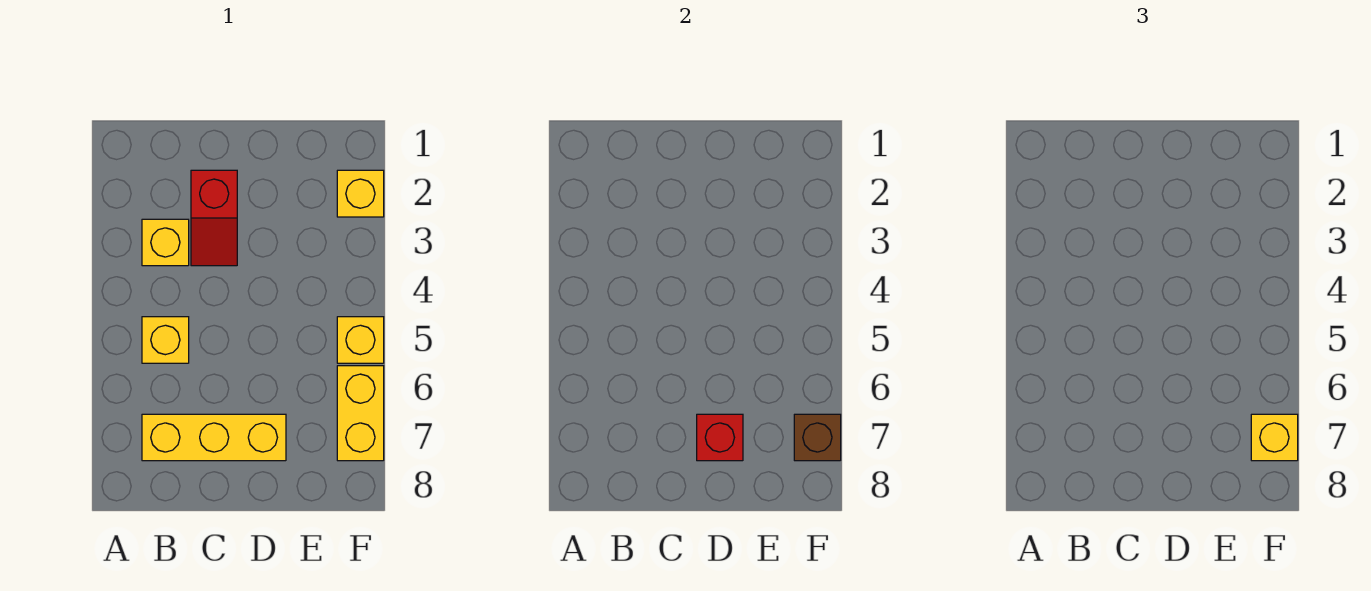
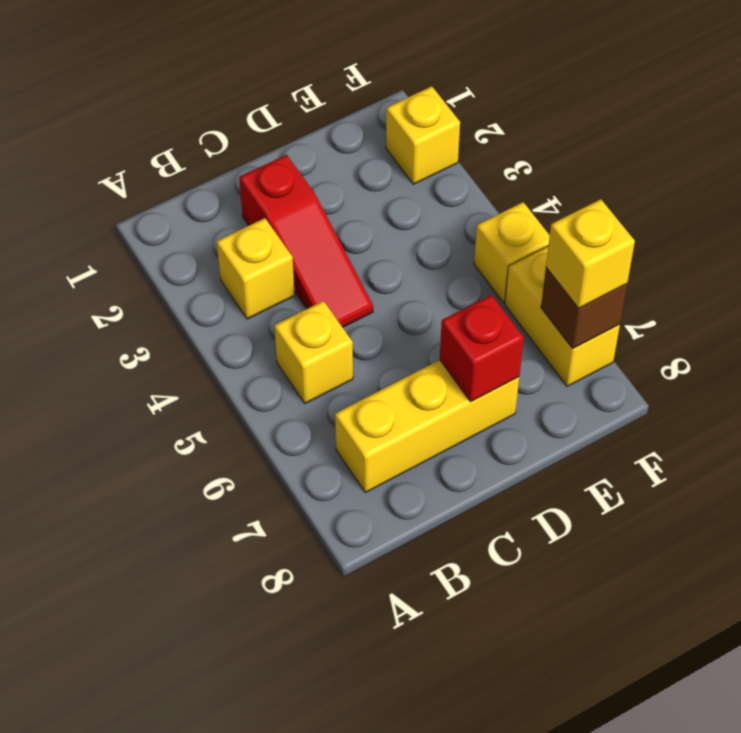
red slope C2:C3 level 1 top 2 -> red slope C2:C4 level 1 top 2

